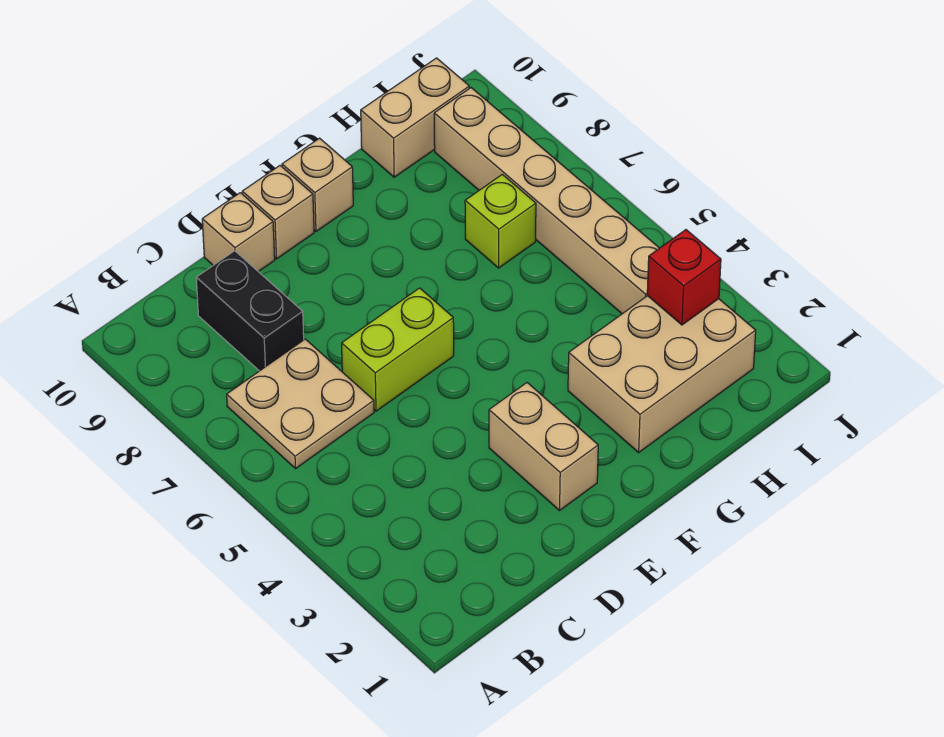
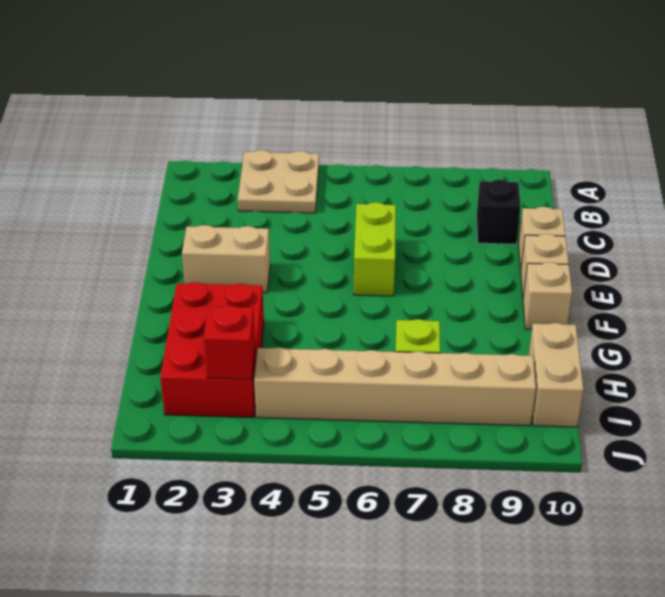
tan plate B6:C7 level 1 -> tan plate A3:B4 level 1
black brick C8:C9 level 1 -> black brick C9 level 1
tan brick G2:I3 level 1 -> red brick G2:I3 level 1

